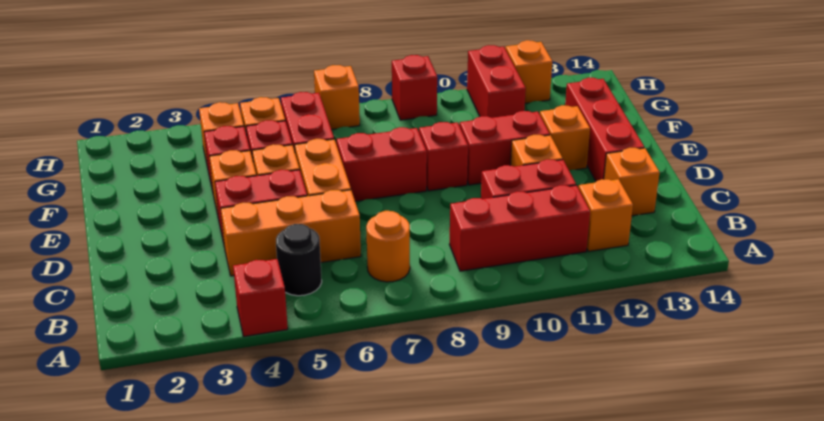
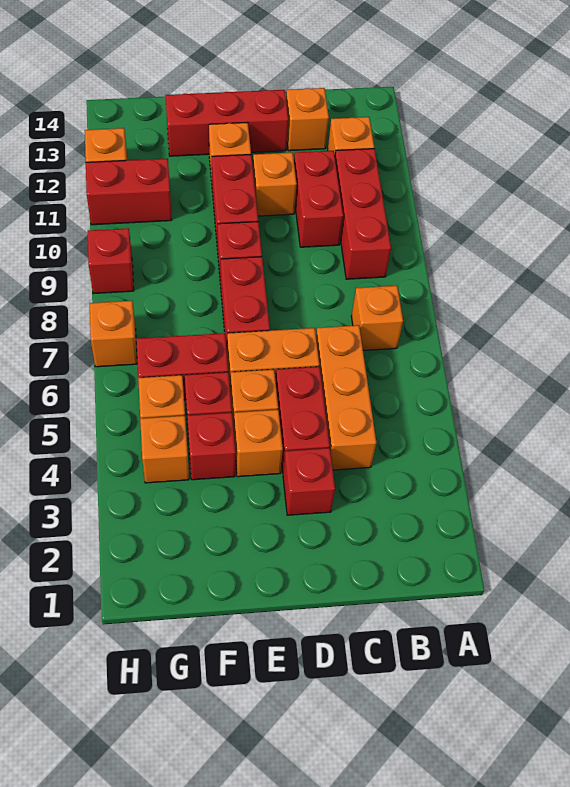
red brick A4 level 1 -> red brick D3 level 1
black round brick B5 level 1 -> none
orange round brick B7 level 1 -> orange brick B7 level 1

